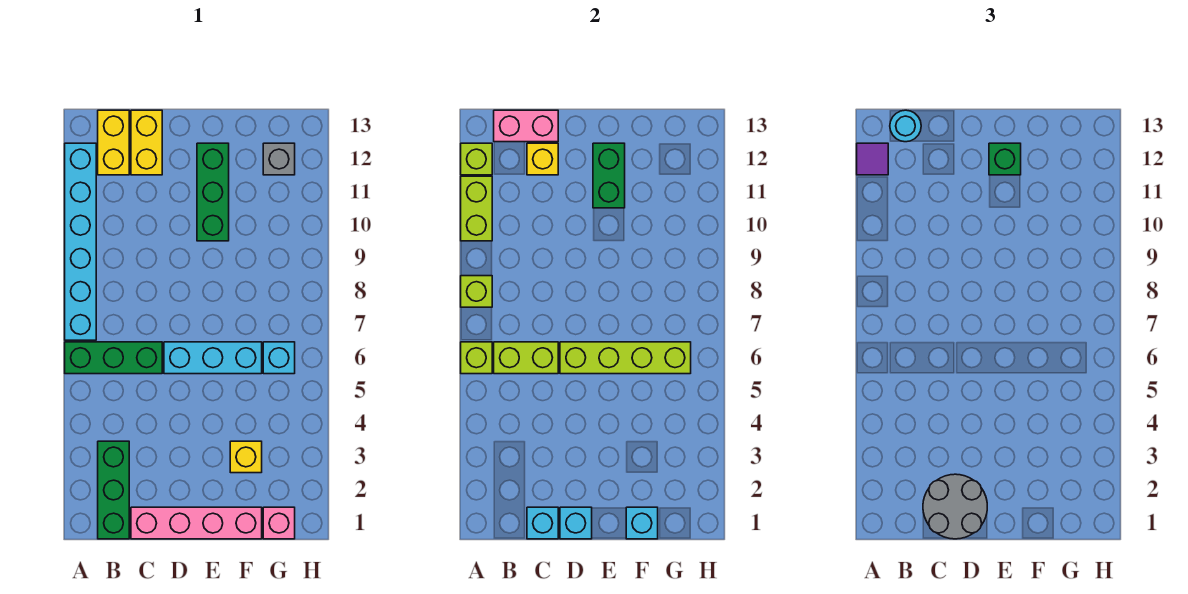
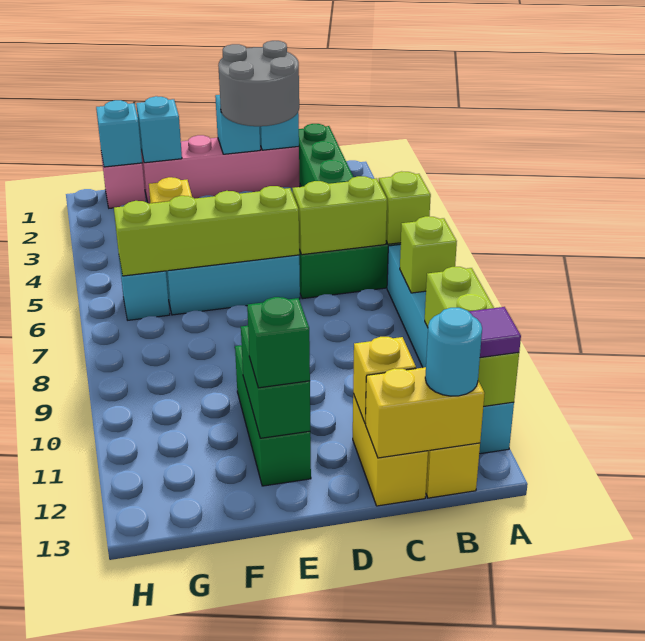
pink brick B13:C13 level 2 -> yellow brick B13:C13 level 2
none -> cyan brick G1 level 2
grey brick G12 level 1 -> none

